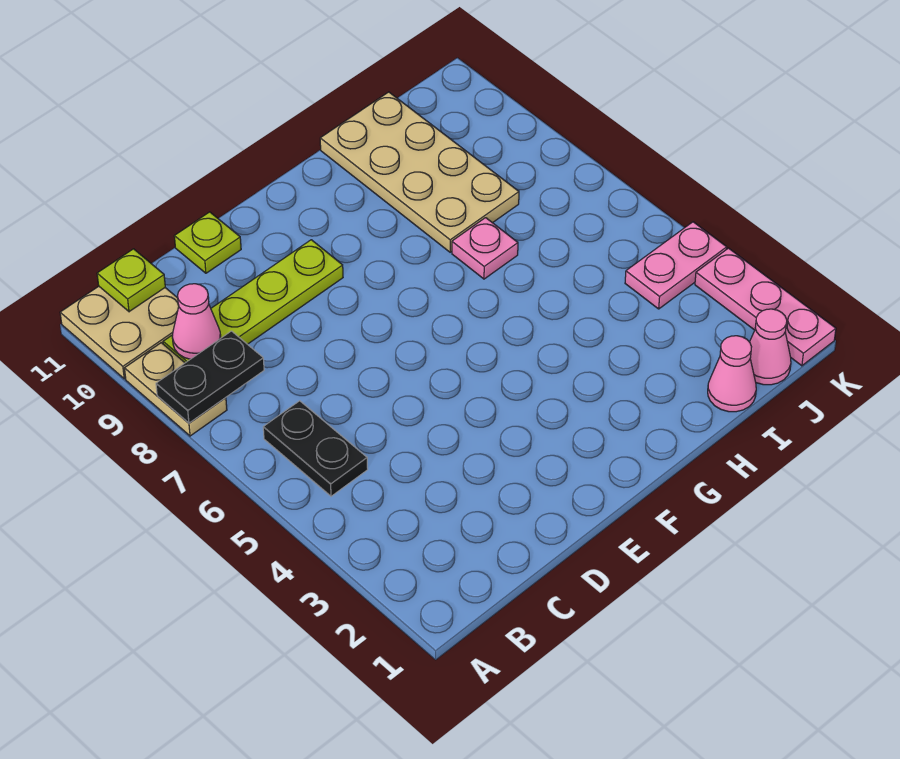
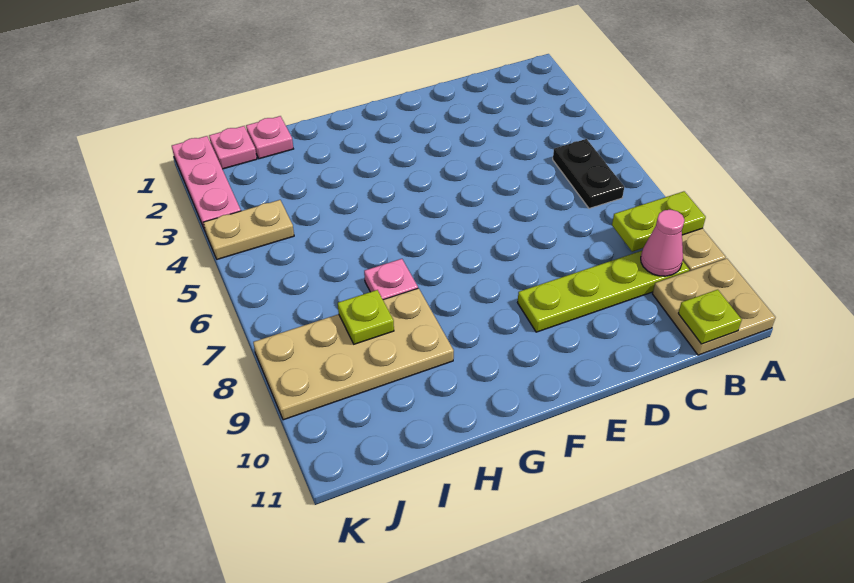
black plate A8:B8 level 2 -> lime plate A8:B8 level 2
lime plate D11 level 1 -> lime plate I8 level 2
tan plate H8:I11 level 1 -> tan plate H8:K9 level 1
pink cone I1 level 1 -> pink plate I1 level 1
pink cone J1 level 1 -> pink plate J1 level 1
pink plate J4:K4 level 1 -> tan plate J4:K4 level 1

